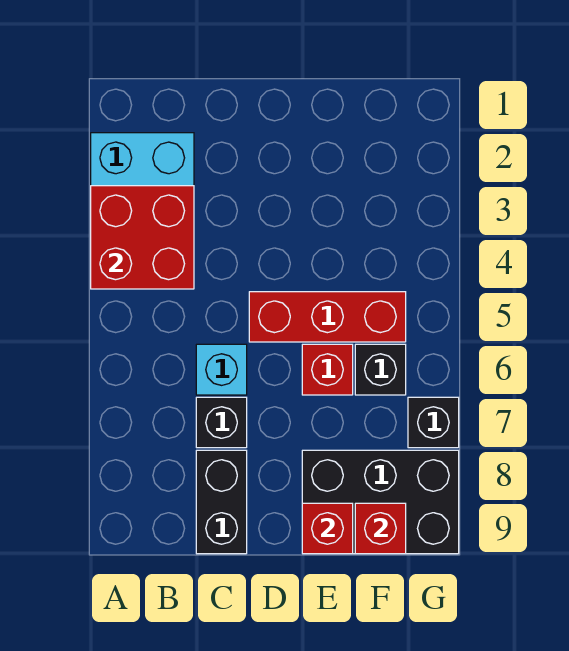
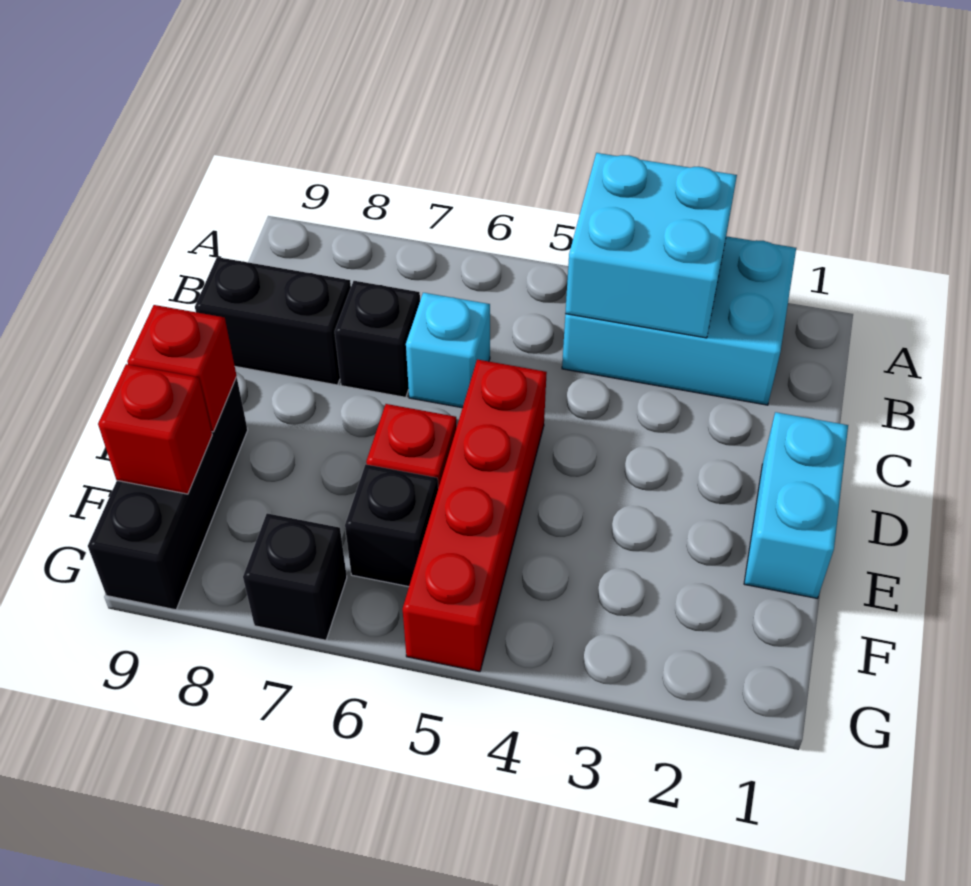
red brick A3:B4 level 2 -> cyan brick A3:B4 level 2
none -> cyan brick D1:E1 level 1
red brick D5:F5 level 1 -> red brick D5:G5 level 1
black brick E8:G9 level 1 -> black brick E9:G9 level 1

